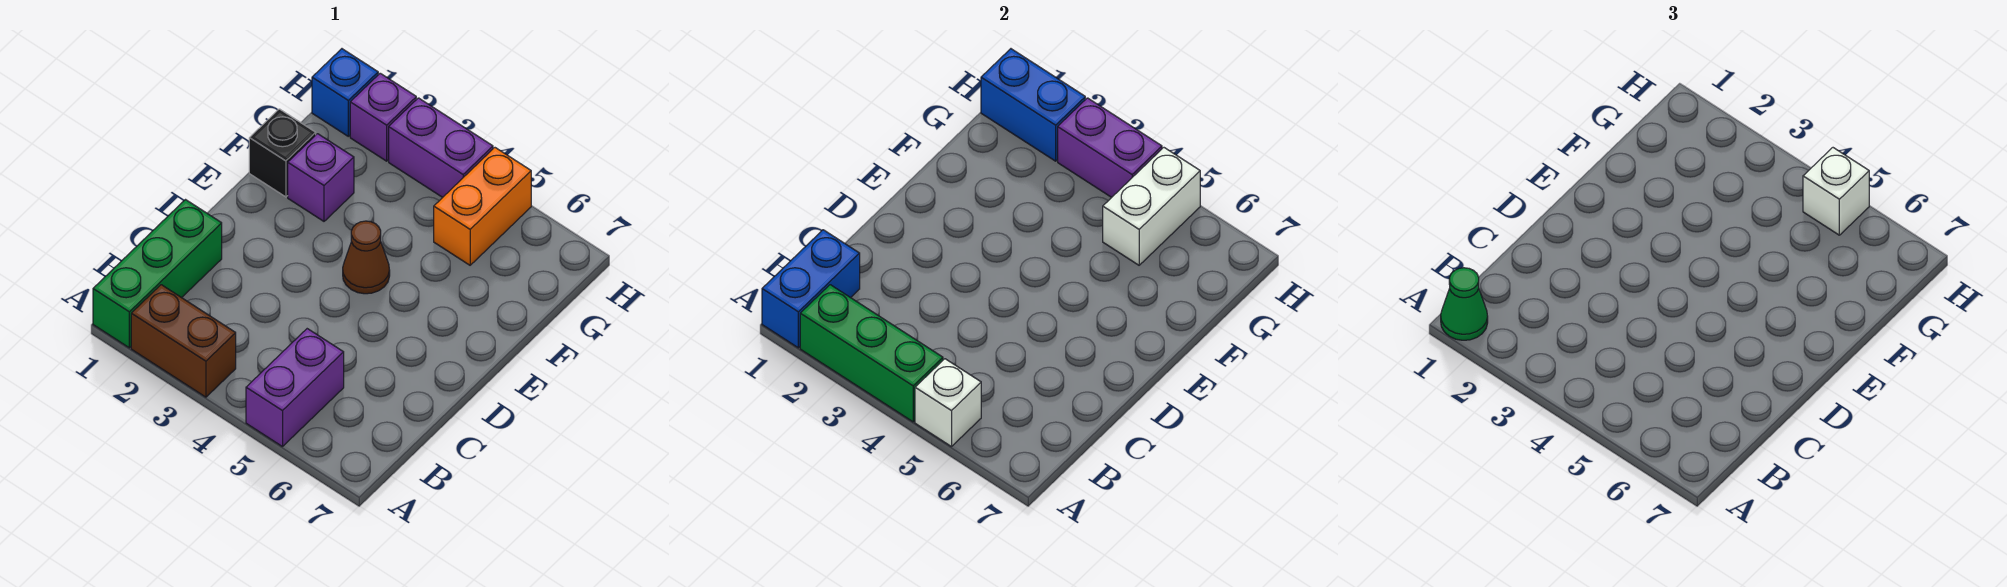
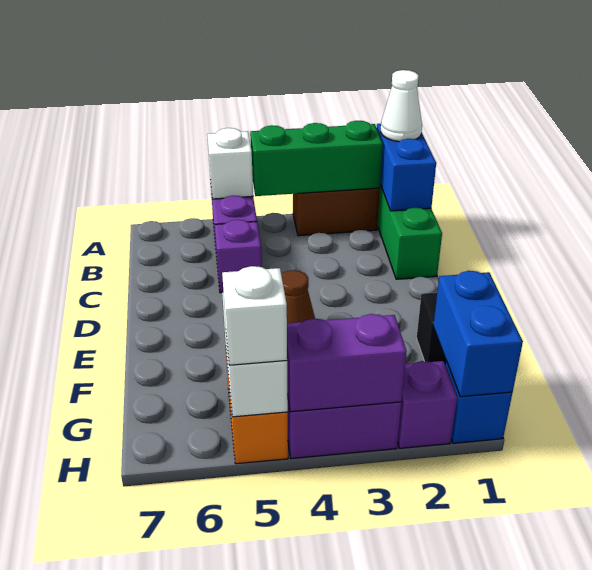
green cone A1 level 3 -> white cone A1 level 3
purple brick F2 level 1 -> purple brick C5 level 1
blue brick H1:H2 level 2 -> blue brick G1:H1 level 2

